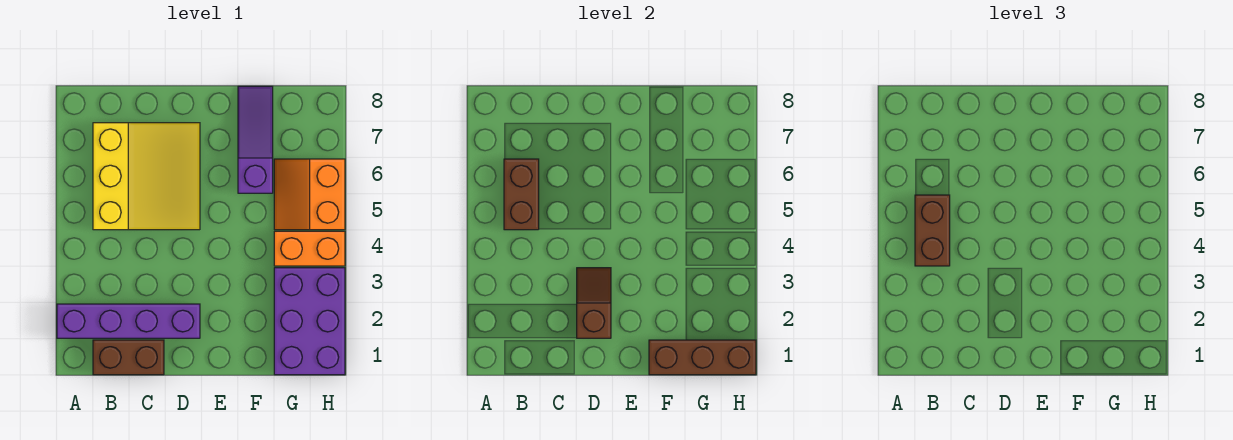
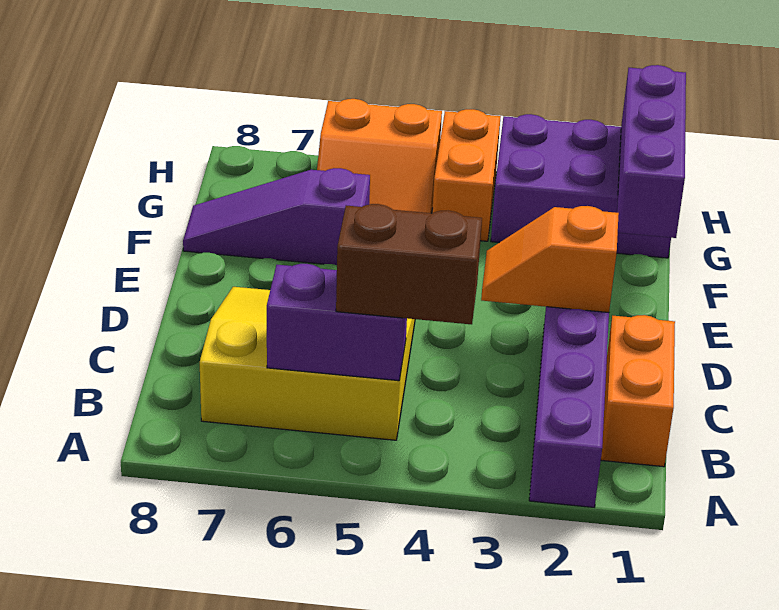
brown brick B1:C1 level 1 -> orange brick B1:C1 level 1
brown brick B5:B6 level 2 -> purple brick B5:B6 level 2
brown slope D2:D3 level 2 top 2 -> orange slope D2:D3 level 2 top 2
brown brick F1:H1 level 2 -> purple brick F1:H1 level 2

